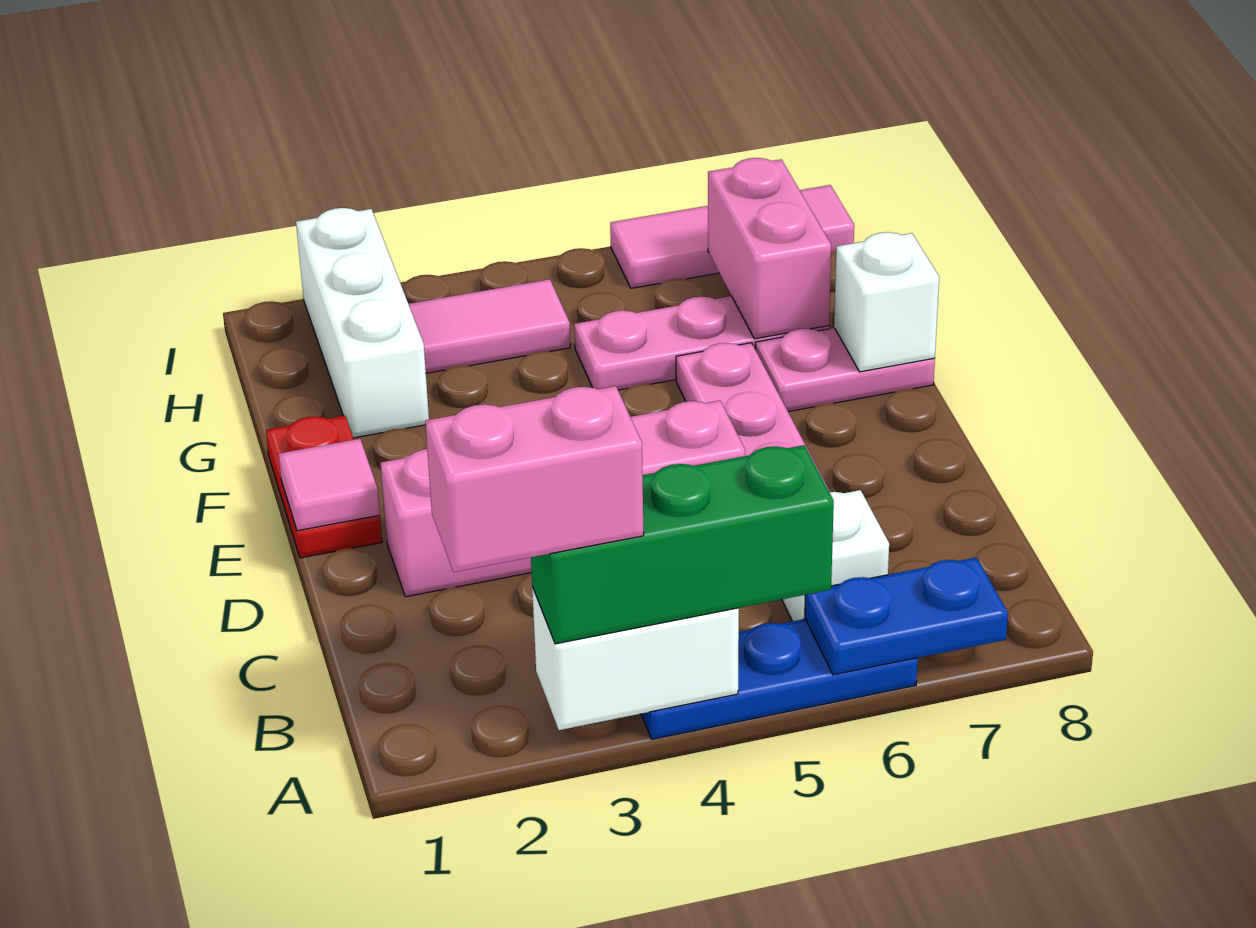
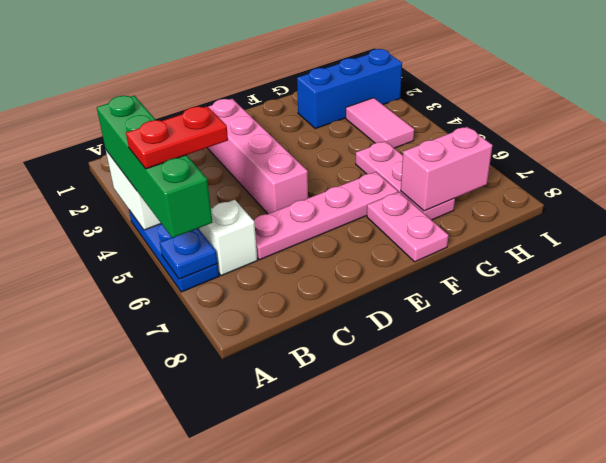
pink brick A2:A3 level 4 -> none
green brick A3:A5 level 3 -> green brick A3:A6 level 3
blue plate A6:A7 level 2 -> blue plate A6 level 2
red plate E1:F1 level 1 -> red plate A5:B5 level 4
pink tile E1 level 2 -> none
white brick F8 level 2 -> none
white brick G2:I2 level 1 -> blue brick G2:I2 level 1
pink tile I6:I8 level 1 -> none

